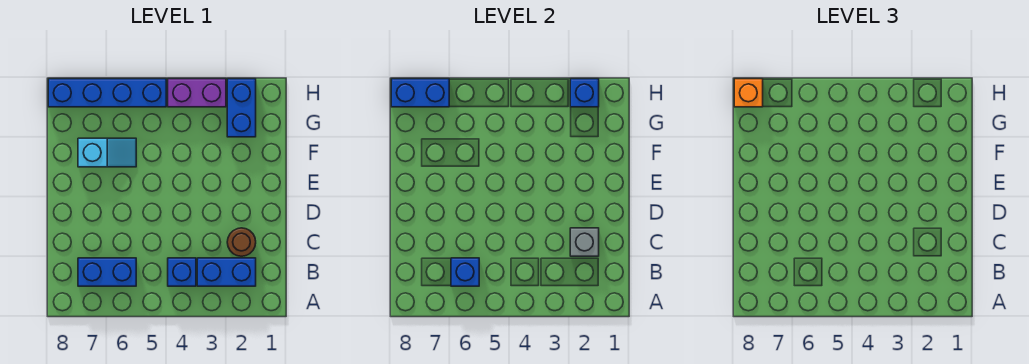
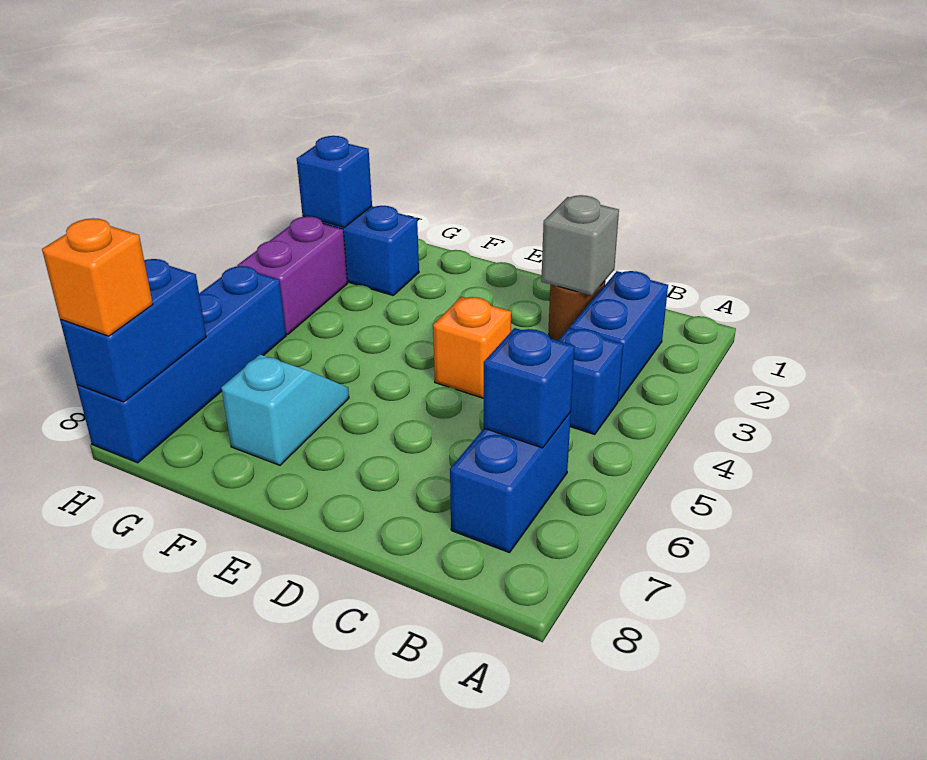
none -> orange brick D4 level 1

